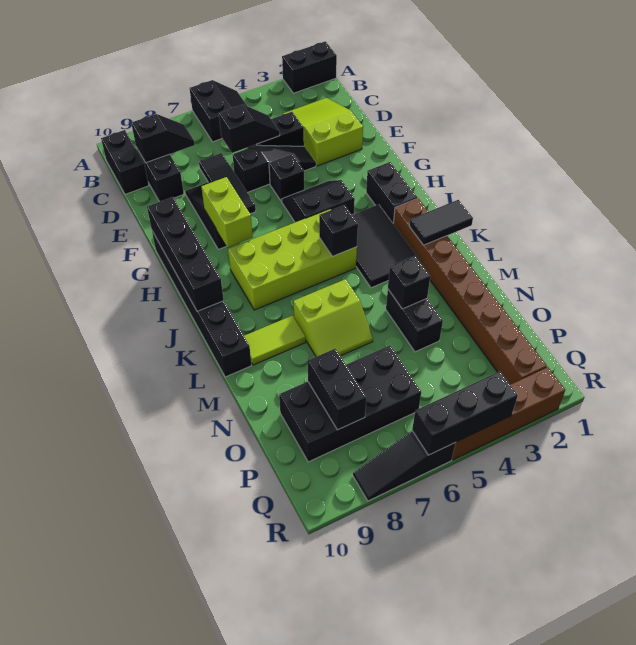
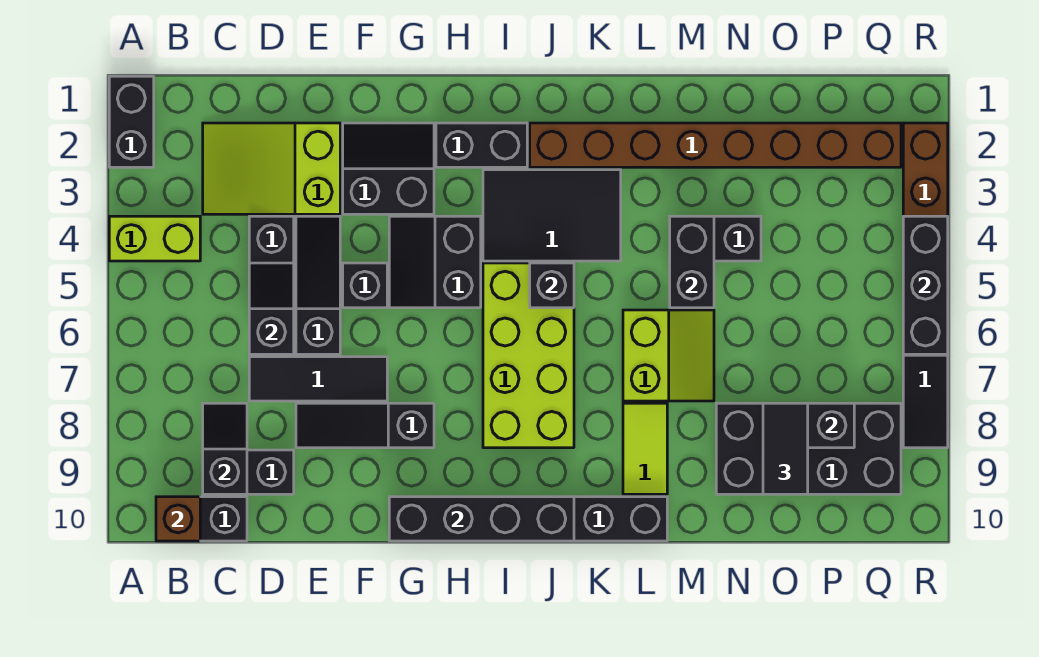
black slope A5:B6 level 1 top 6 -> black slope F2:G3 level 1 top 3
none -> brown brick B10 level 2
lime brick G8:H8 level 2 -> lime brick A4:B4 level 1
black tile K1:K2 level 2 -> black tile O8:O9 level 3
black brick M4 level 2 -> black brick M4:M5 level 2
black brick O6:P9 level 1 -> black brick N8:Q9 level 1

